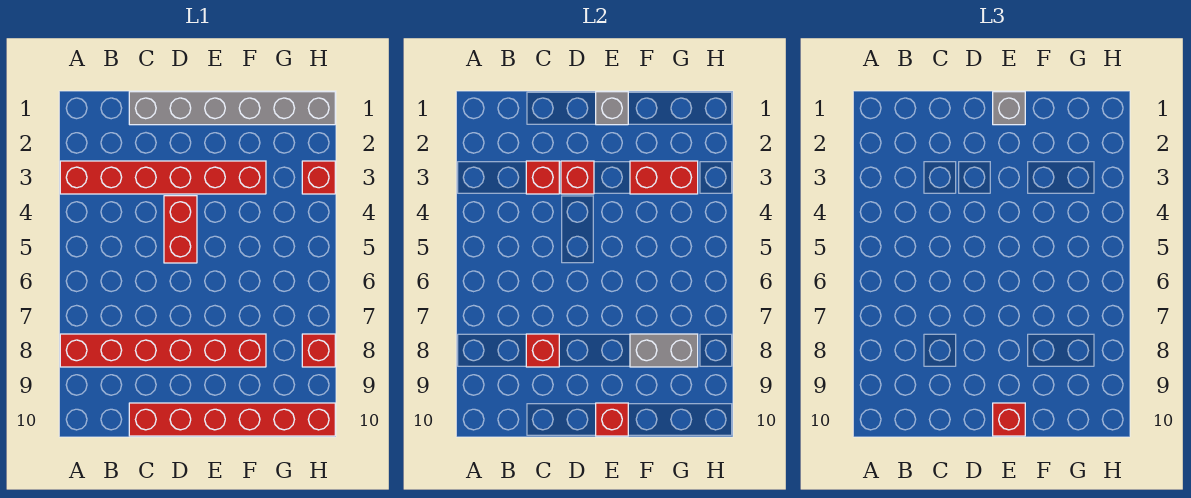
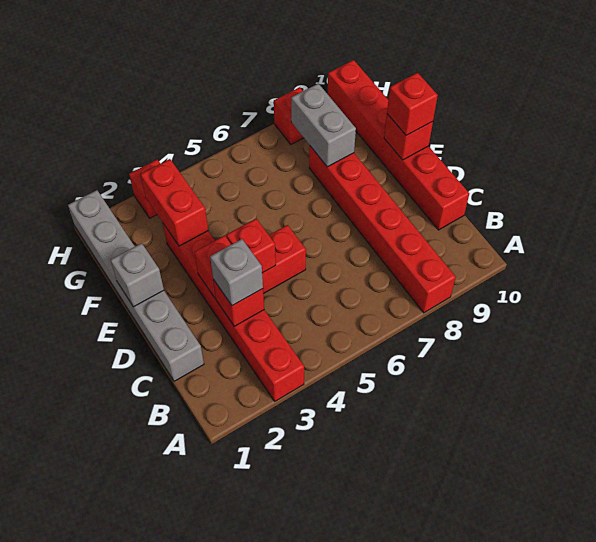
red brick C8 level 2 -> red brick D4 level 2
grey brick E1 level 3 -> grey brick C3 level 3

